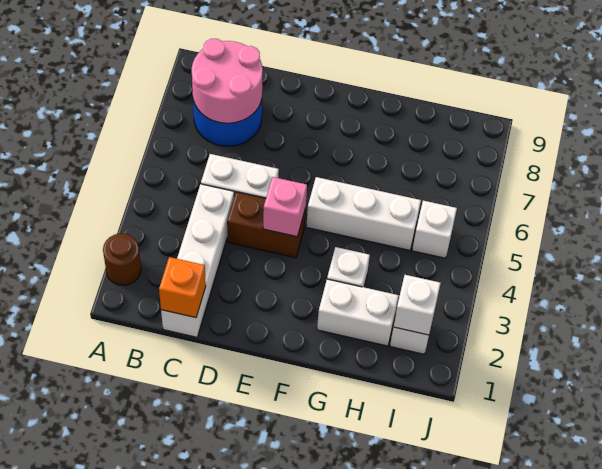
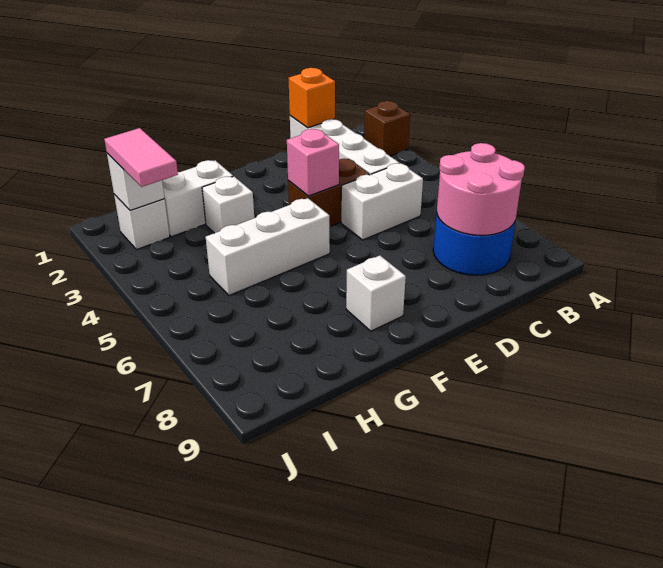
brown round brick A2 level 1 -> brown brick A2 level 1
none -> pink tile I2:I3 level 3
white brick I5 level 1 -> white brick F8 level 1

